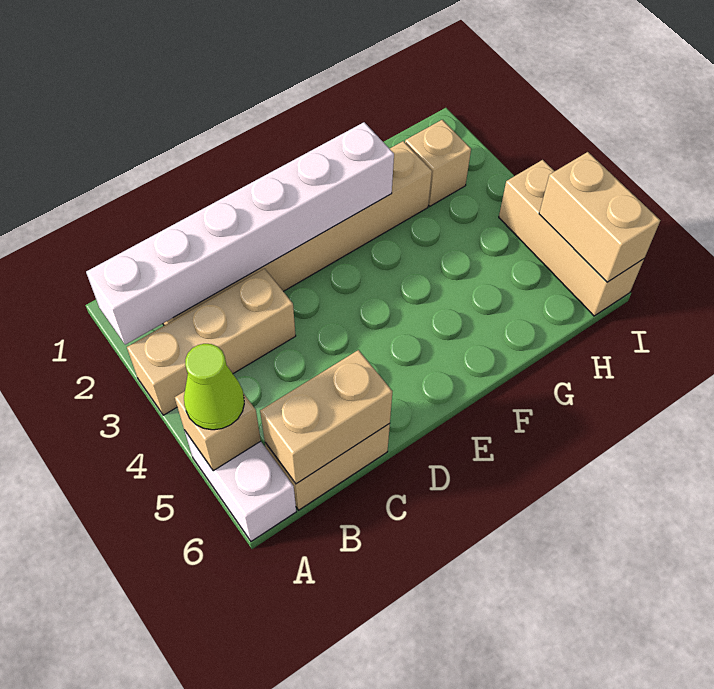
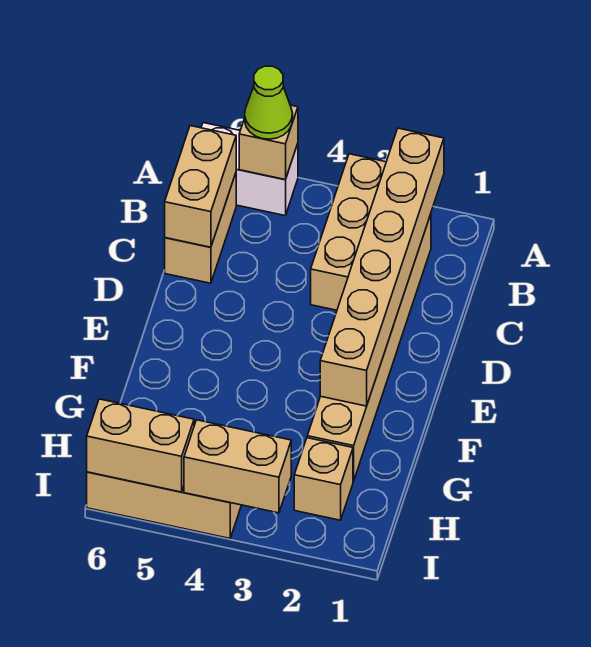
white brick A2:F2 level 2 -> tan brick A2:F2 level 2
none -> tan brick I3:I4 level 2

